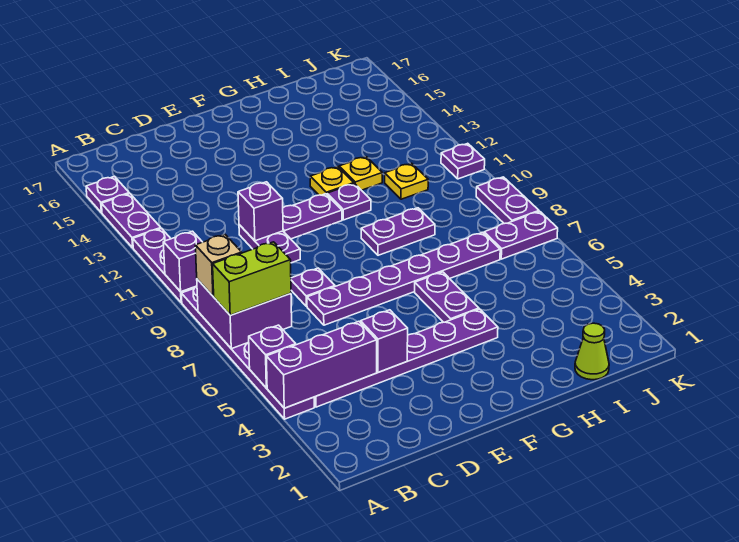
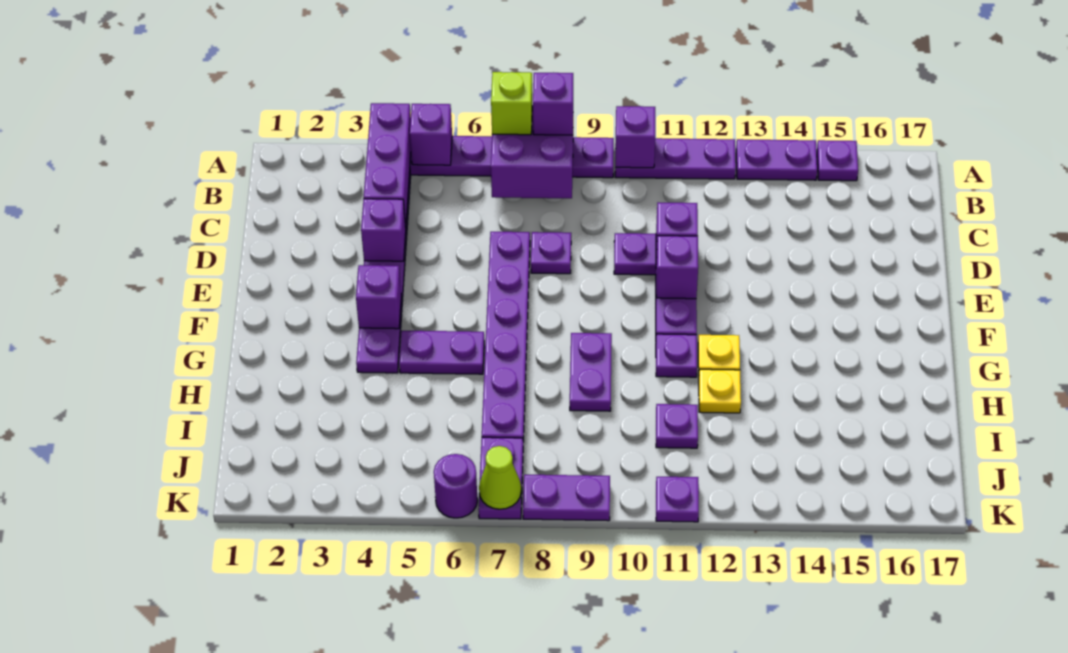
lime brick A7:B7 level 3 -> lime brick A7 level 3
tan brick A8 level 3 -> purple brick A8 level 3
none -> purple brick E11 level 2
none -> purple brick F4 level 2
lime cone I1 level 1 -> lime cone K7 level 2
yellow plate I11 level 1 -> purple plate I11 level 1
none -> purple round brick K6 level 1

